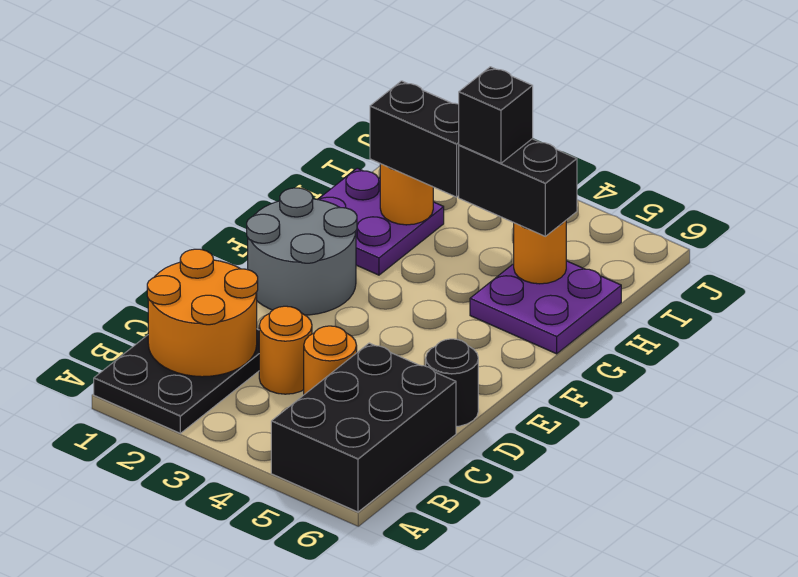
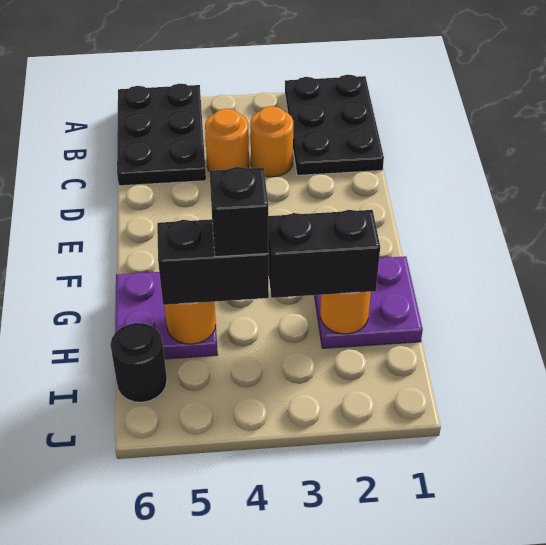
black brick A5:C6 level 1 -> black plate A5:C6 level 1
orange round brick B1:C2 level 2 -> none
black round brick D6 level 1 -> black round brick I6 level 1
grey round brick E1:F2 level 1 -> none

